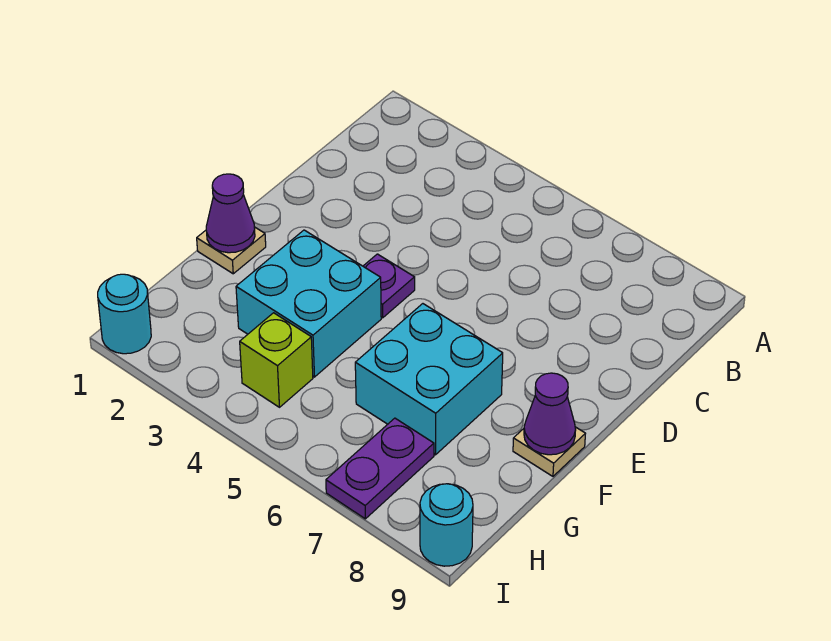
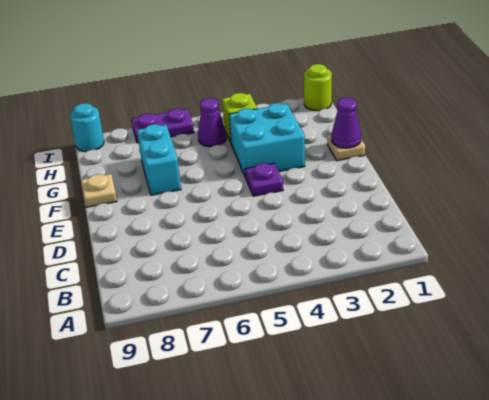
cyan brick F6:G7 level 1 -> cyan brick F7:G7 level 1
purple cone F9 level 2 -> purple cone H5 level 1
purple plate H7:I7 level 1 -> purple plate I6:I7 level 1
cyan round brick I1 level 1 -> lime round brick I1 level 1

